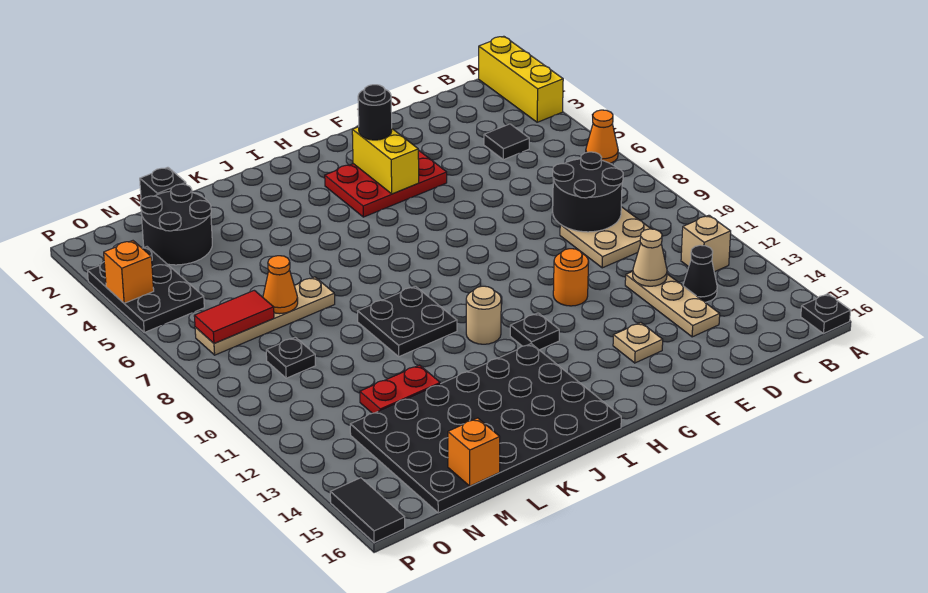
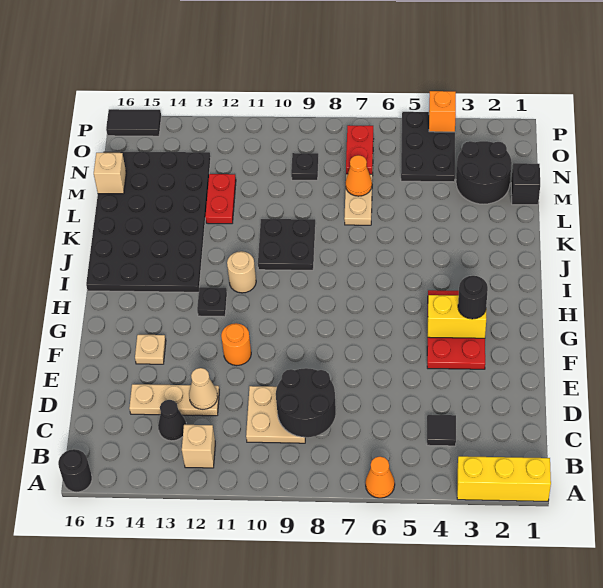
black plate A16 level 1 -> black round brick A16 level 1
orange brick M16 level 2 -> tan brick M16 level 2
red tile N7:O7 level 2 -> red plate N7:O7 level 2
black plate O3:P5 level 1 -> black plate N4:P5 level 1

